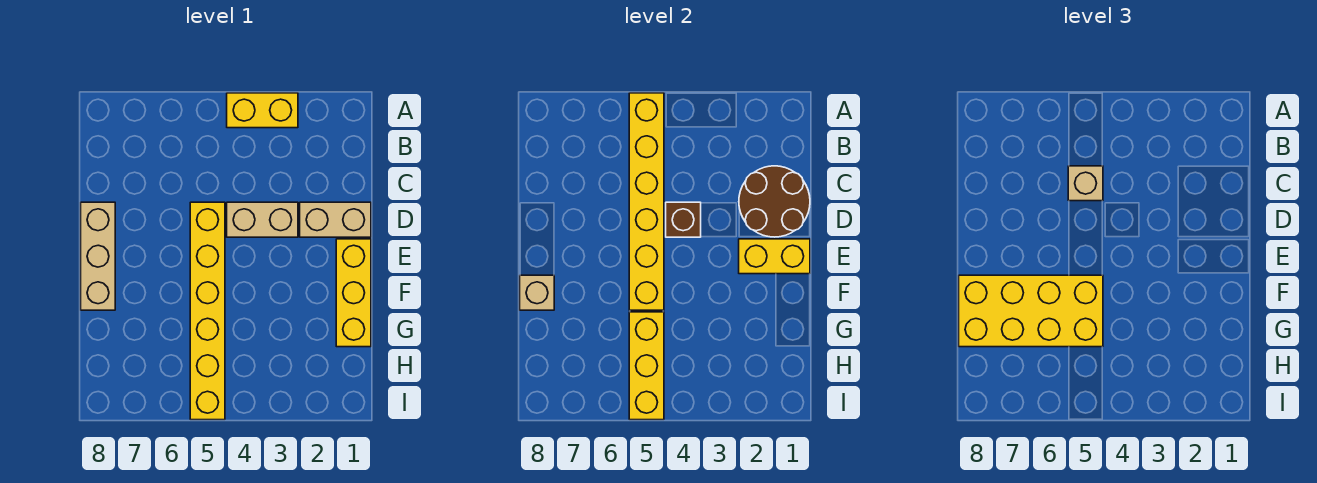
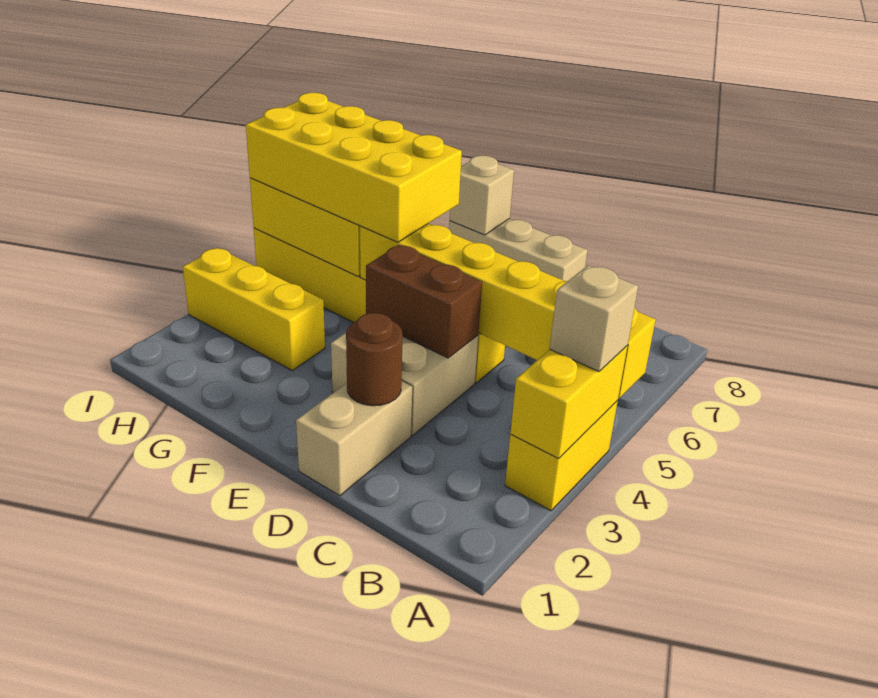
brown round brick C1:D2 level 2 -> brown round brick D2 level 2
tan brick C5 level 3 -> tan brick A4 level 3
tan brick D3:D4 level 1 -> tan brick D3:E4 level 1
brown brick D4 level 2 -> brown brick D4:E4 level 2
yellow brick E1:G1 level 1 -> yellow brick G3:I3 level 1
yellow brick E1:E2 level 2 -> yellow brick A3:A4 level 2
yellow brick F5:G8 level 3 -> yellow brick F5:I6 level 3

